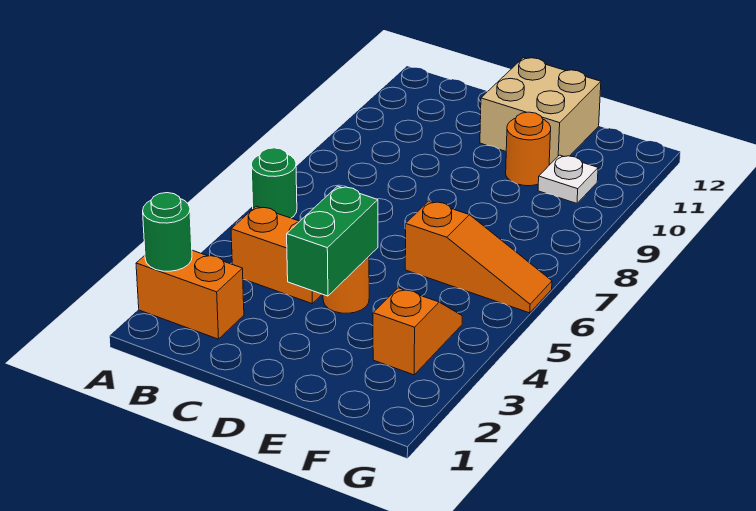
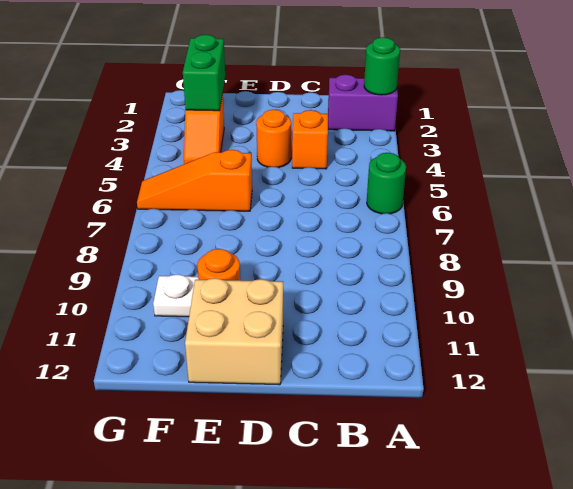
orange brick A2:B2 level 1 -> purple brick A2:B2 level 1
orange brick B4:C4 level 1 -> orange brick C4 level 1
green brick D3:D4 level 2 -> green brick F2:F3 level 2

